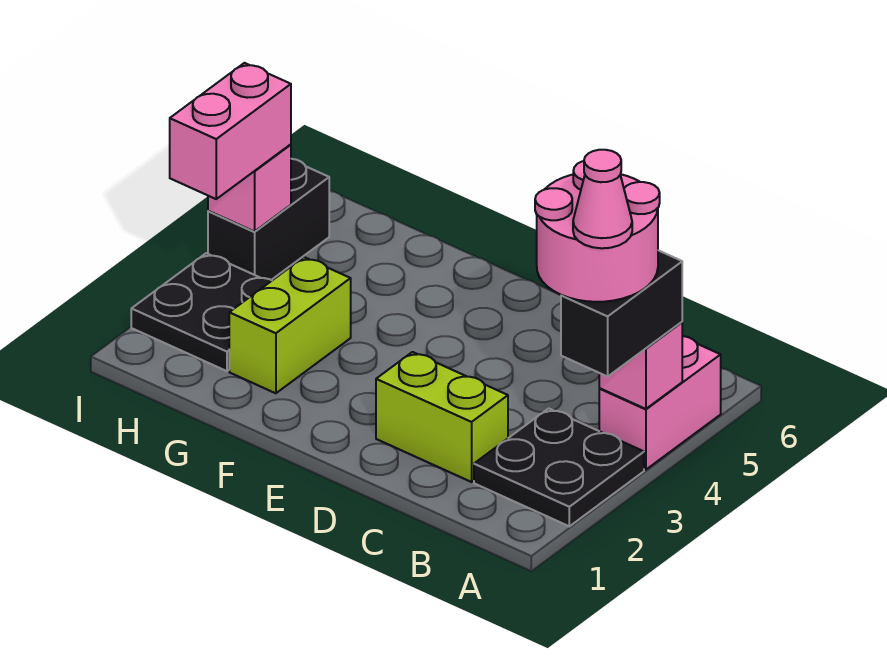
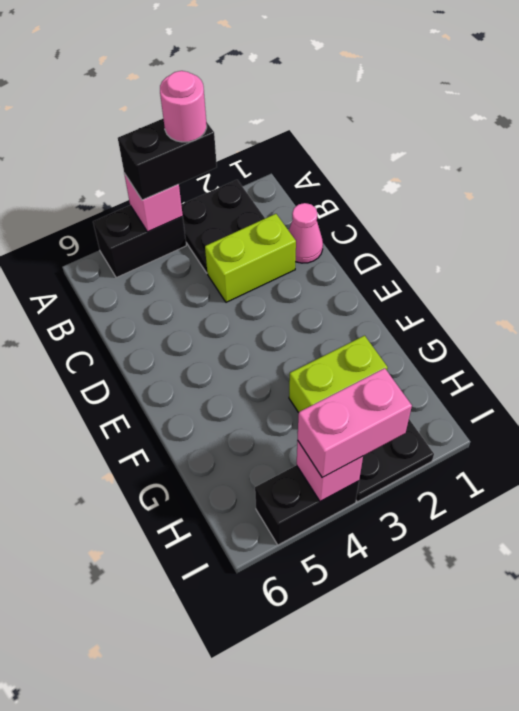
pink round brick A3:B4 level 4 -> pink round brick A3 level 4
pink cone A3 level 5 -> pink cone C1 level 1
pink brick A4:A5 level 1 -> black brick A4:A5 level 1
lime brick C2:D2 level 1 -> lime brick C2:C3 level 1

